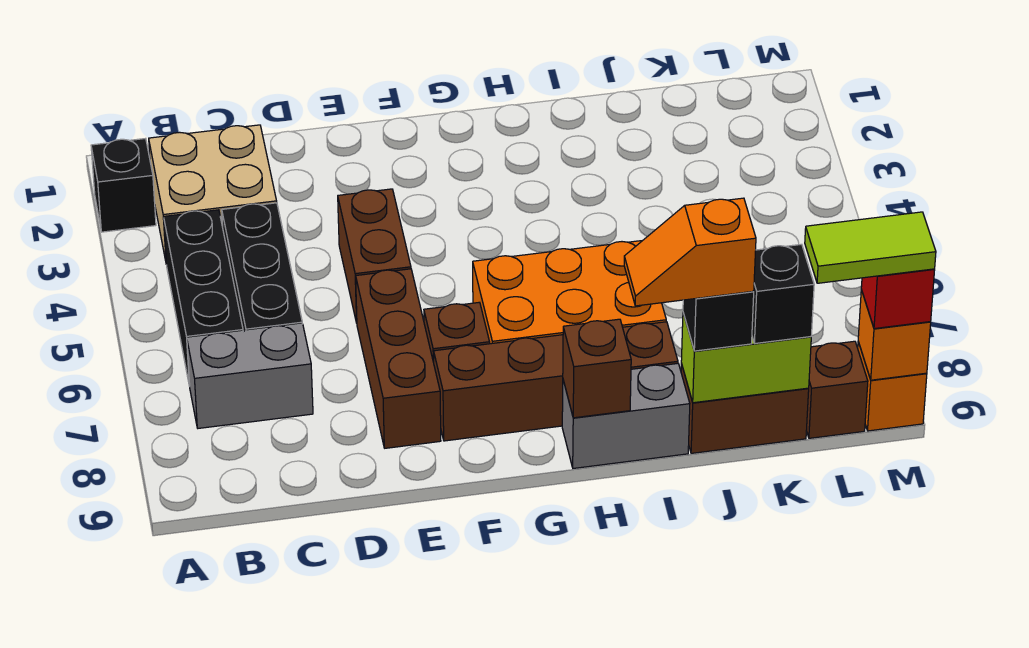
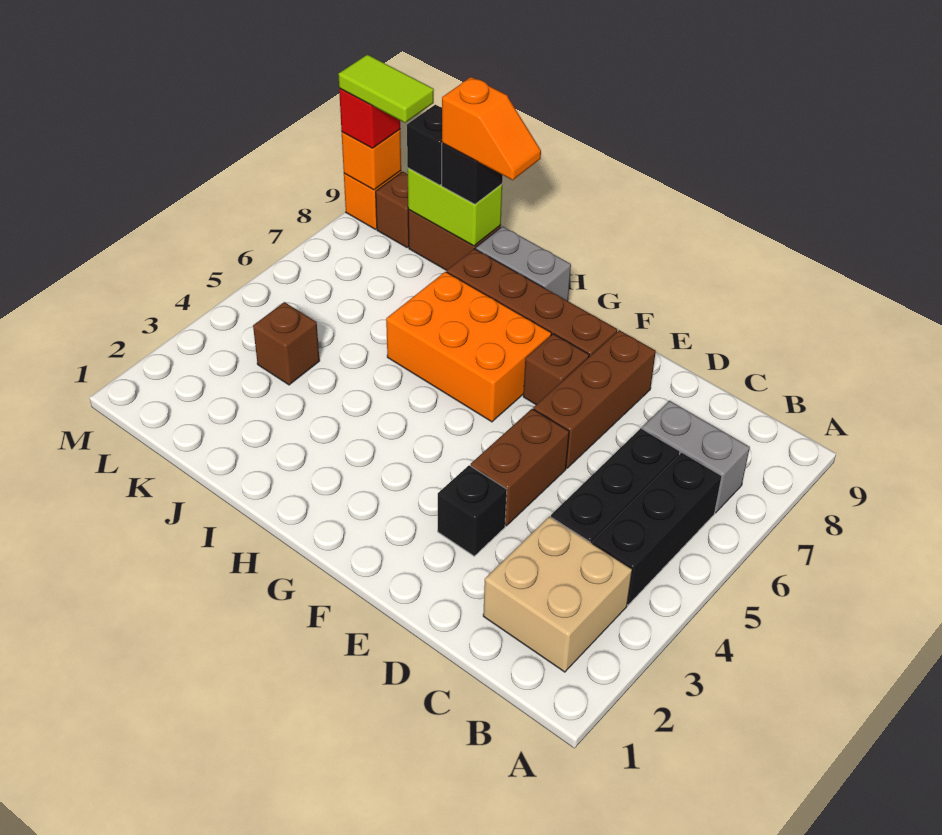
black brick A2 level 1 -> black brick E3 level 1
brown brick H9 level 2 -> brown brick K4 level 1

